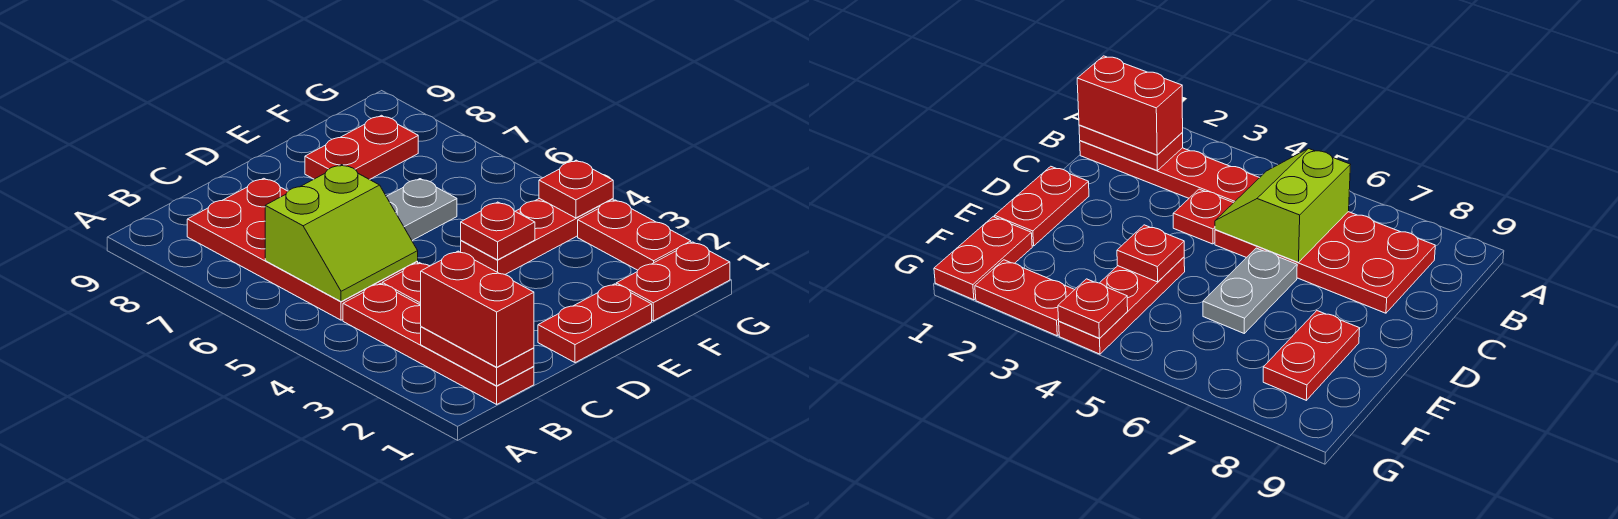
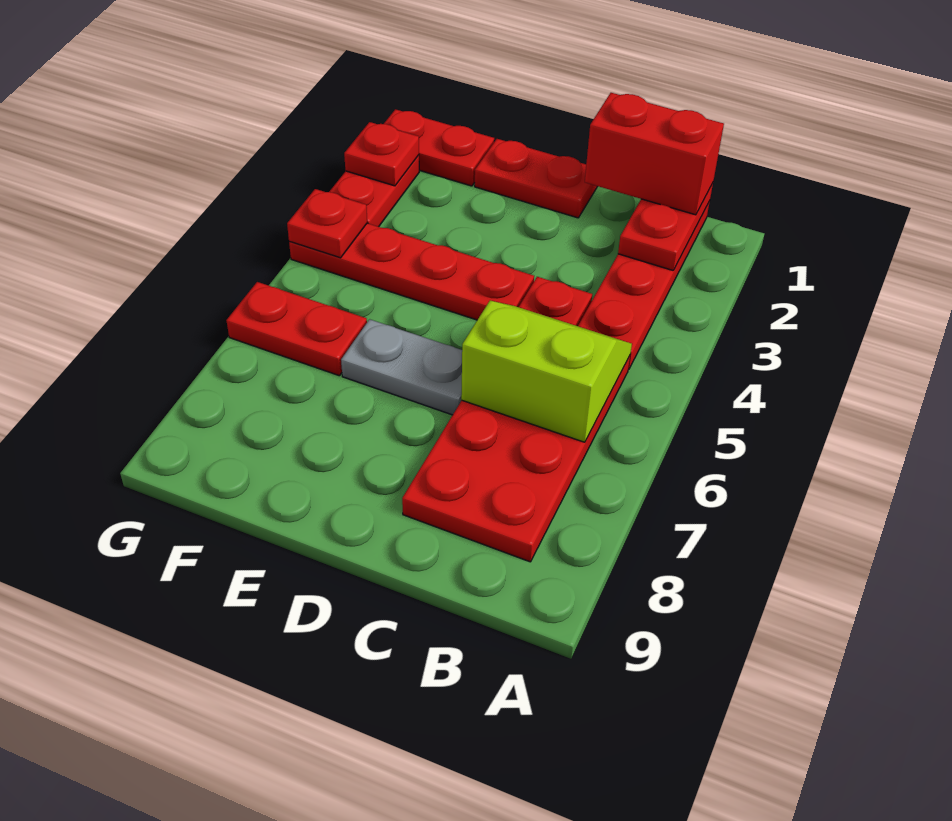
red brick B1:B2 level 3 -> red brick B1:C1 level 3
red plate E4:G4 level 1 -> red plate D4:G4 level 1
red plate E4 level 2 -> red plate G2 level 2
red plate E8:F8 level 1 -> red plate F6:G6 level 1

